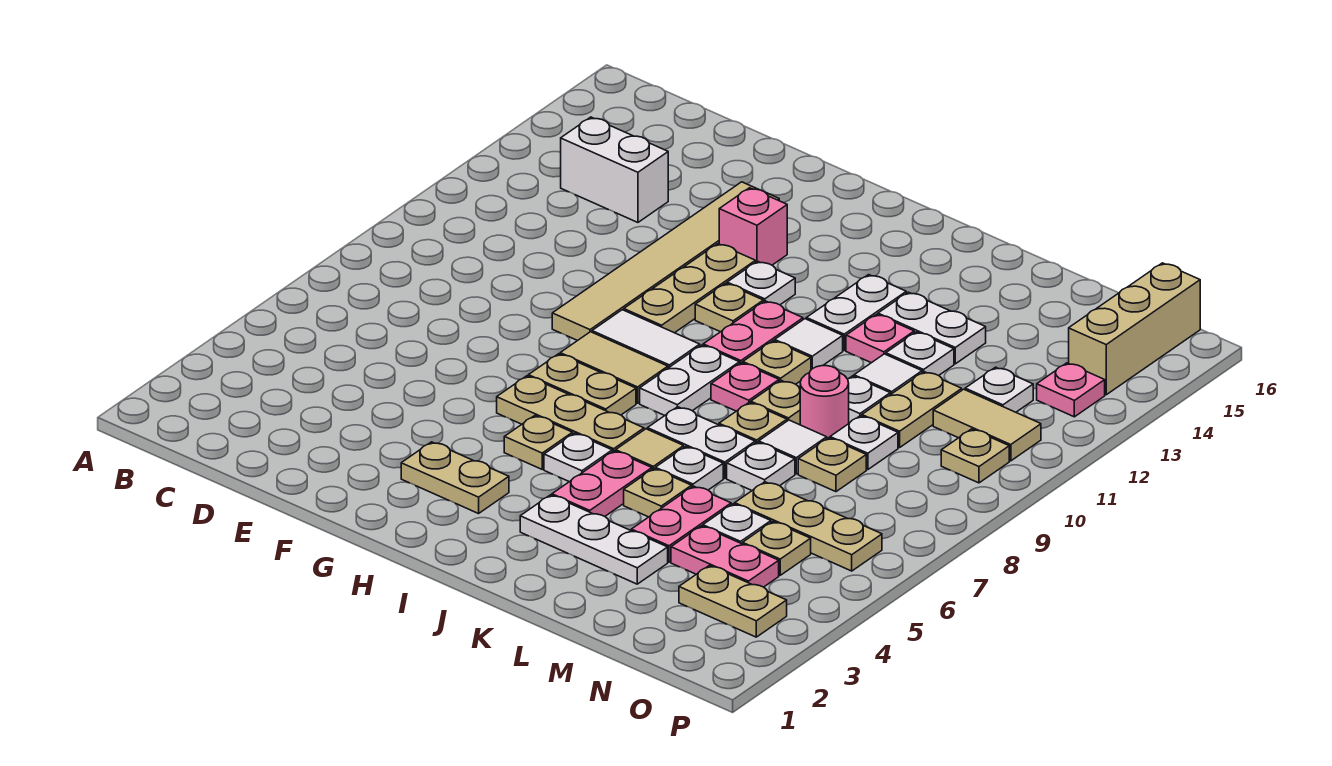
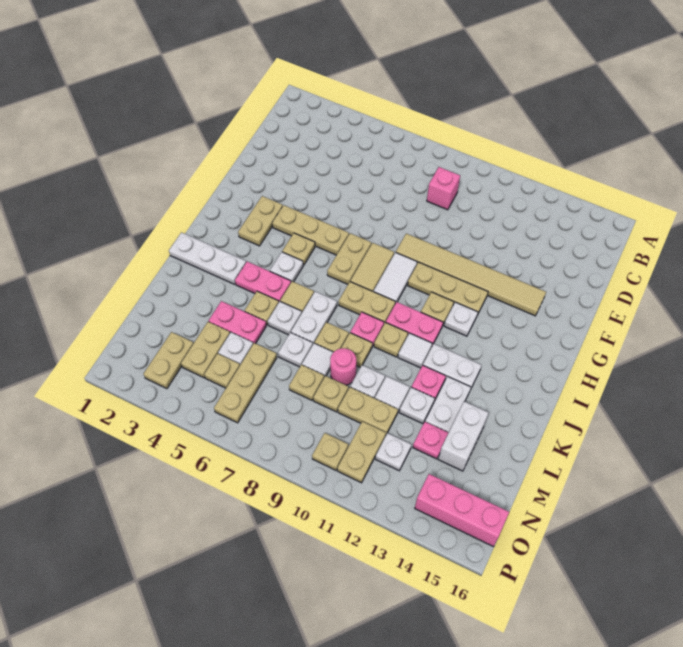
white brick C13:D13 level 1 -> white brick L14:M14 level 1
tan plate G6:I6 level 1 -> tan plate G4:G6 level 1
pink brick G13 level 1 -> pink brick C9 level 1
white plate I8:I9 level 1 -> tan plate I8:I9 level 1
white plate J3:L3 level 1 -> white plate J1:J3 level 1
pink plate M4:N4 level 1 -> tan plate M4:N4 level 1
white plate M9 level 1 -> tan plate M9 level 1
tan tile N11:O11 level 1 -> tan plate N11:O11 level 1
pink plate O13 level 1 -> pink plate M13 level 1
tan brick O14:O16 level 1 -> pink brick O14:O16 level 1

